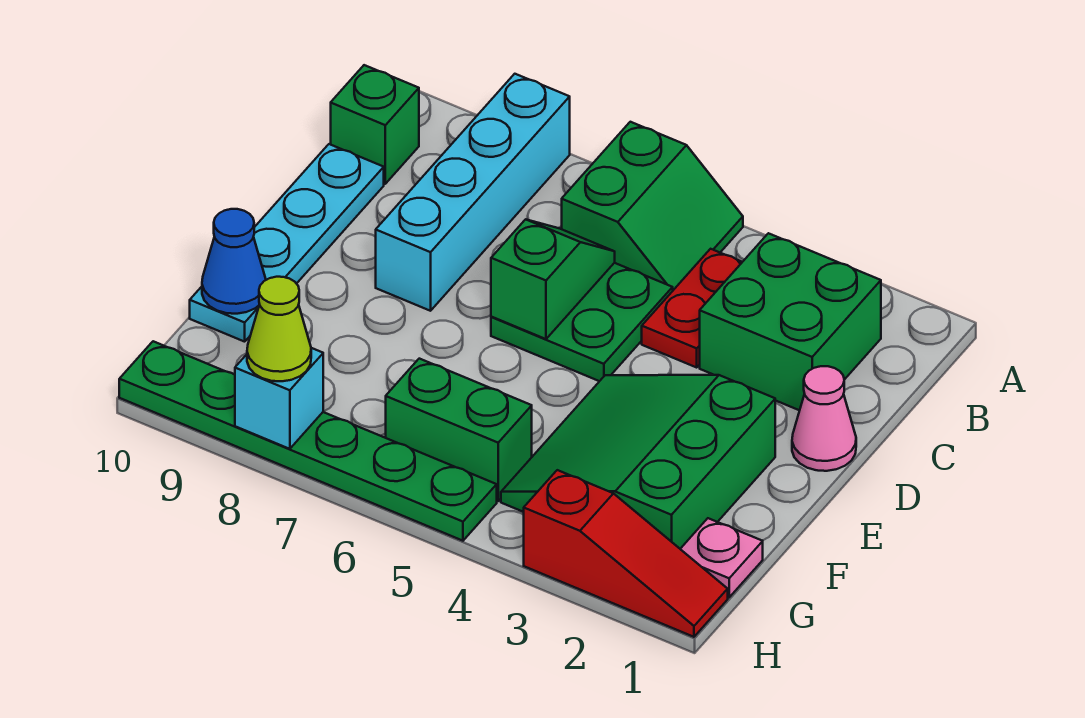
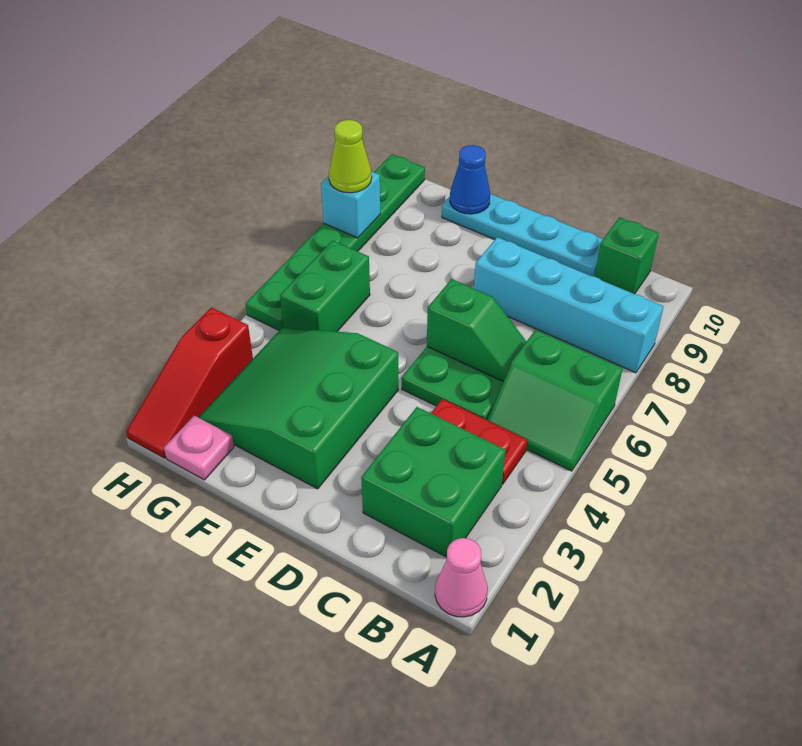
pink cone D1 level 1 -> pink cone A1 level 1
green slope E2:G4 level 1 top 2 -> green slope E2:G4 level 1 top E

